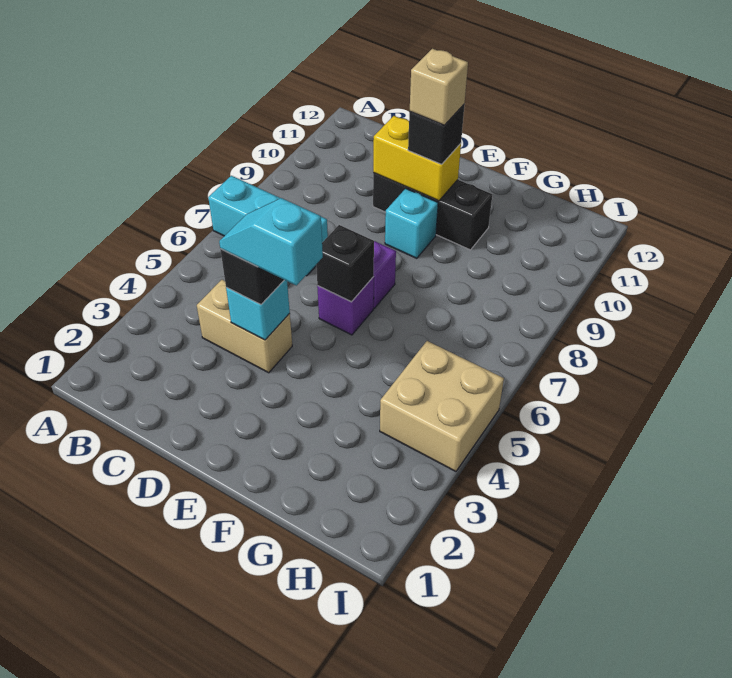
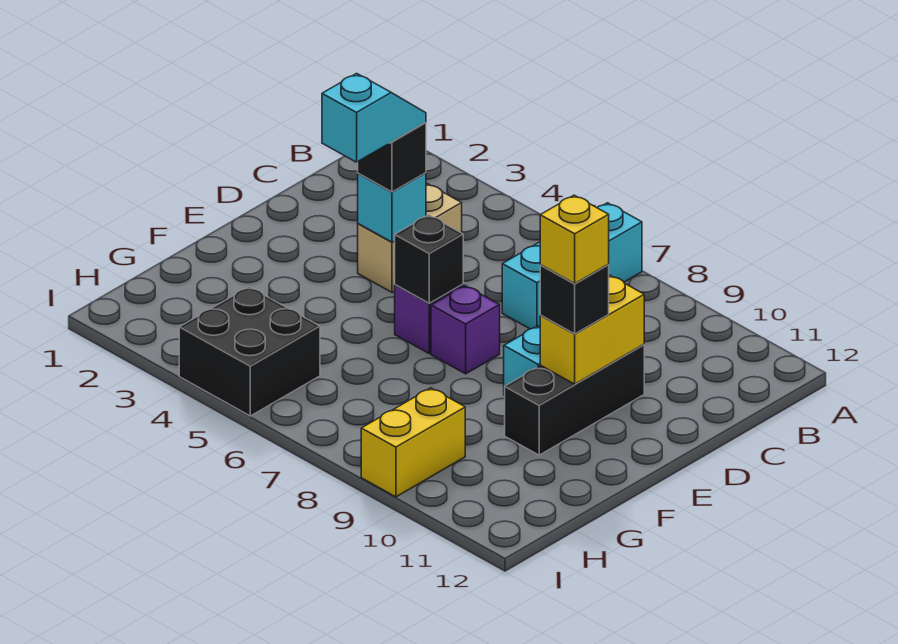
tan brick E10 level 4 -> yellow brick E10 level 4
tan brick H4:I5 level 1 -> black brick H4:I5 level 1
none -> yellow brick H9:I9 level 1

